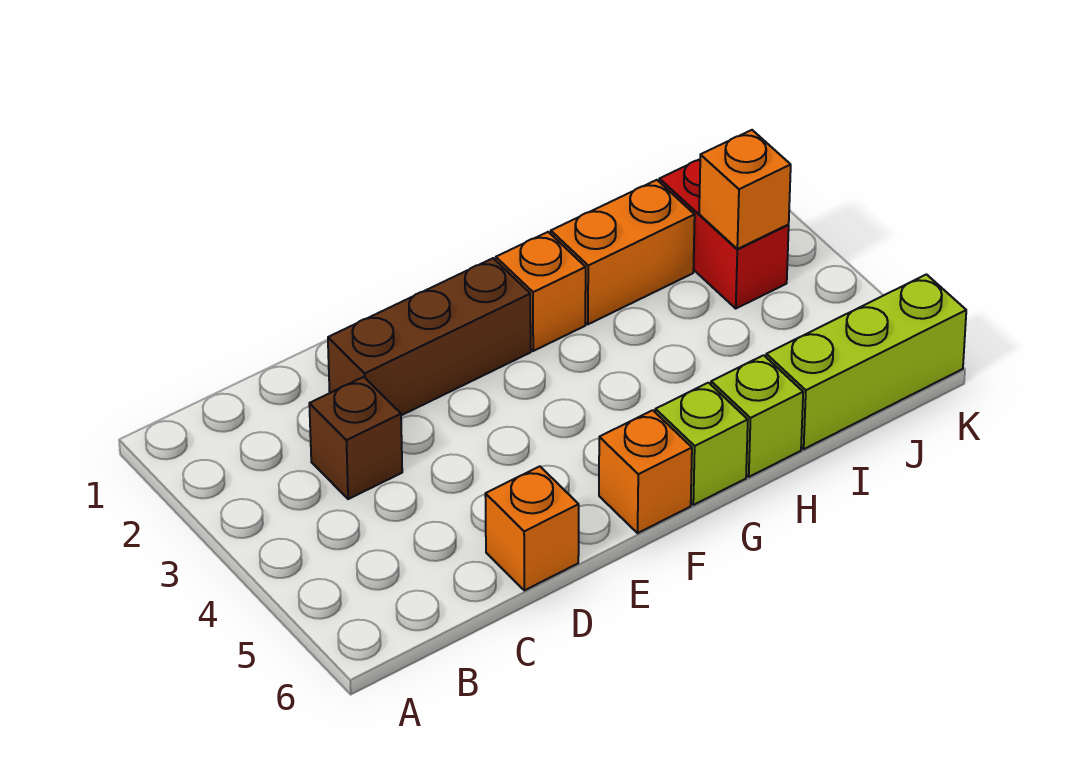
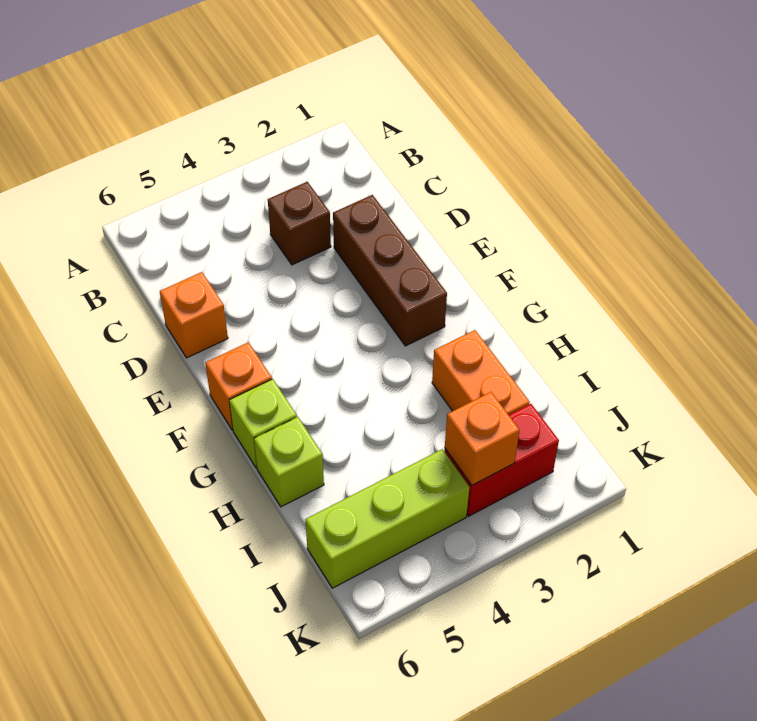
orange brick G2 level 1 -> none
lime brick I6:K6 level 1 -> lime brick J4:J6 level 1

